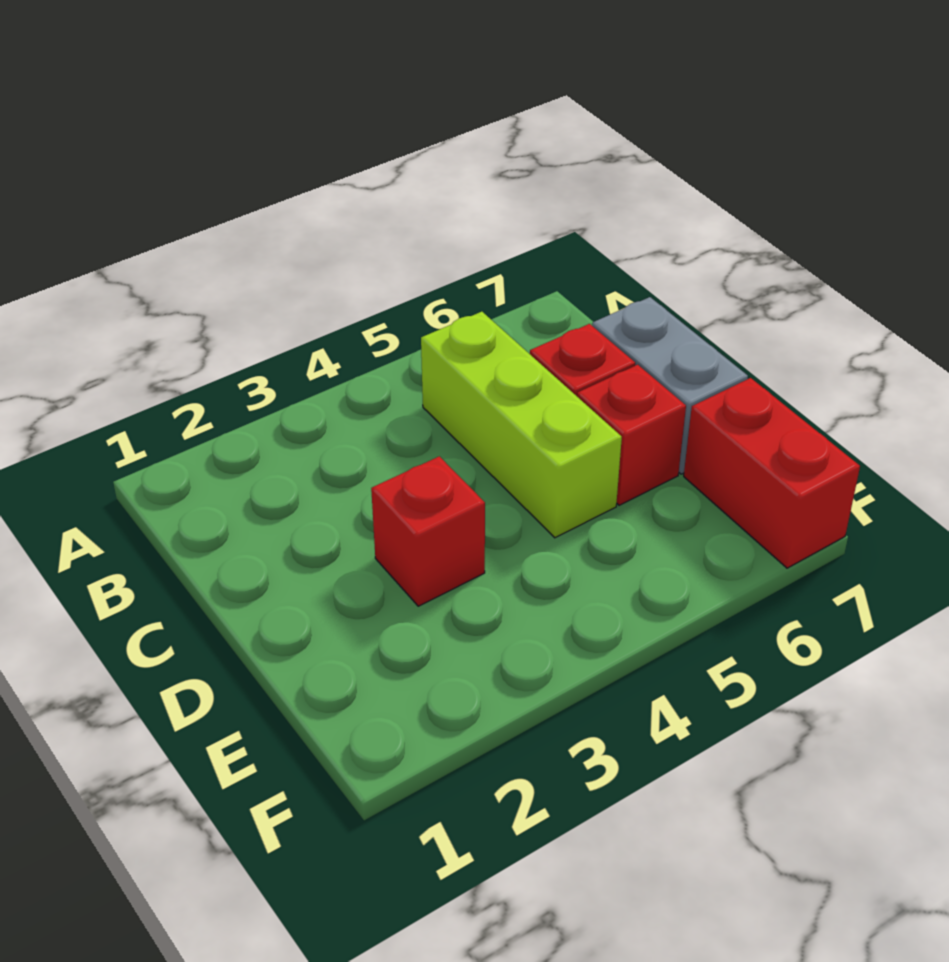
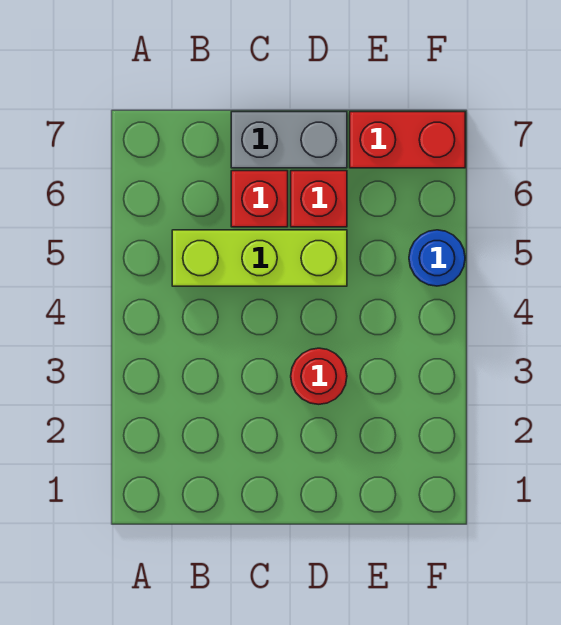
red brick D3 level 1 -> red round brick D3 level 1
none -> blue round brick F5 level 1

